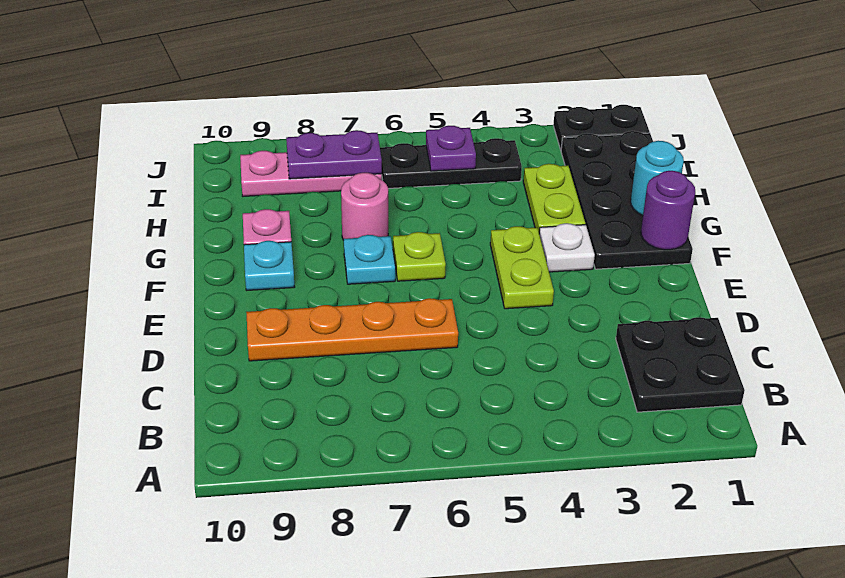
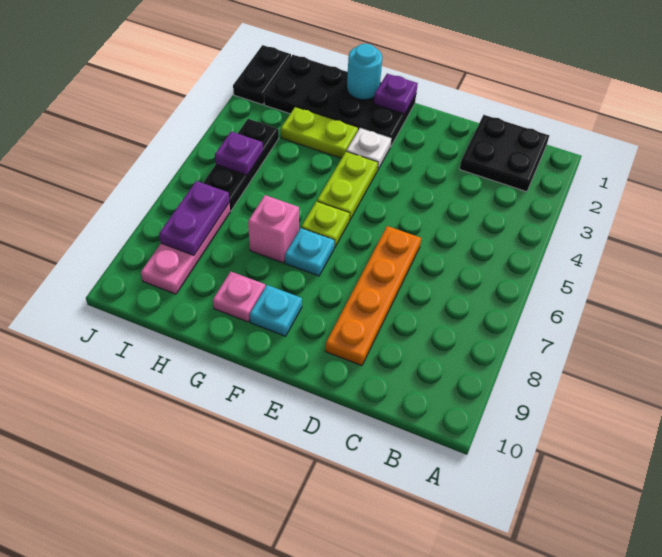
lime plate E4:F4 level 1 -> lime plate F4:F5 level 1
purple round brick F1 level 2 -> purple plate F1 level 2
pink round brick G7 level 1 -> pink brick G7 level 1

